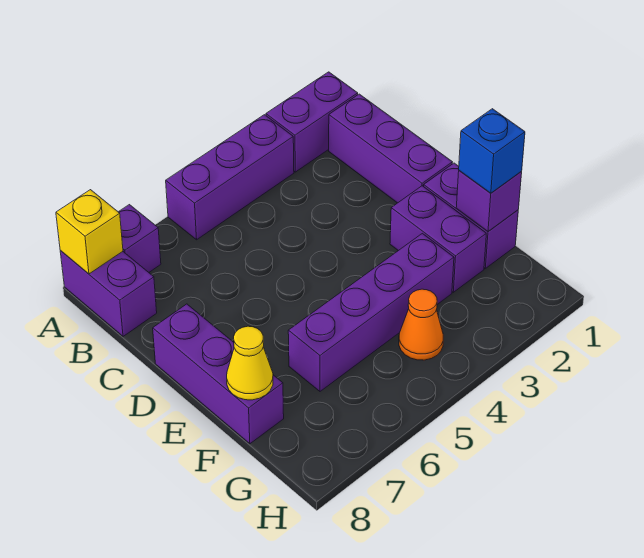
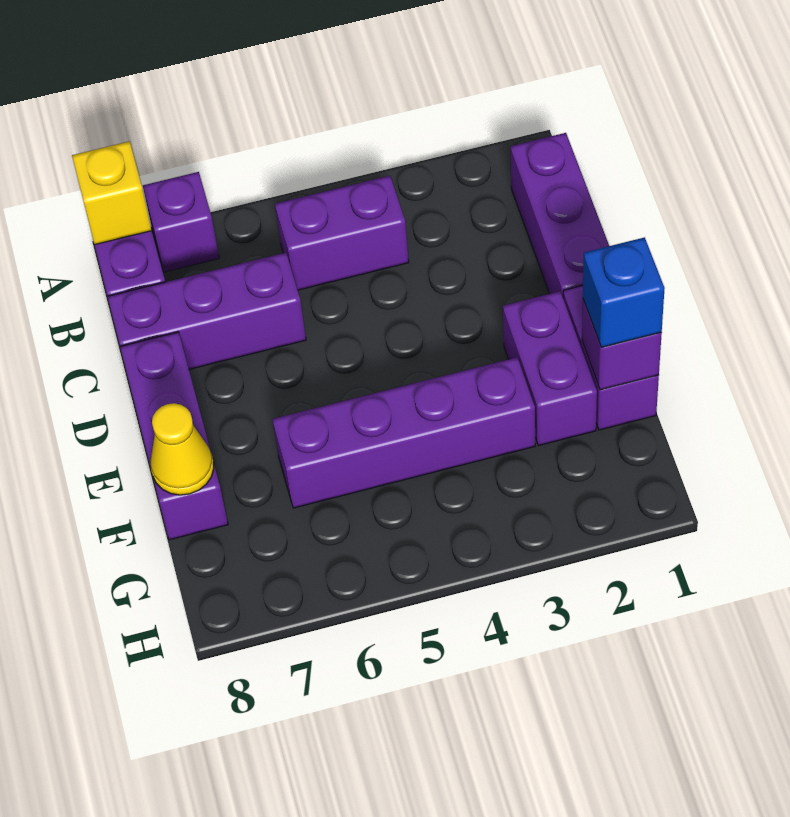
purple brick A1:A2 level 1 -> purple brick B4:B5 level 1
purple brick A3:A5 level 1 -> purple brick C6:C8 level 1
orange cone G4 level 1 -> none

